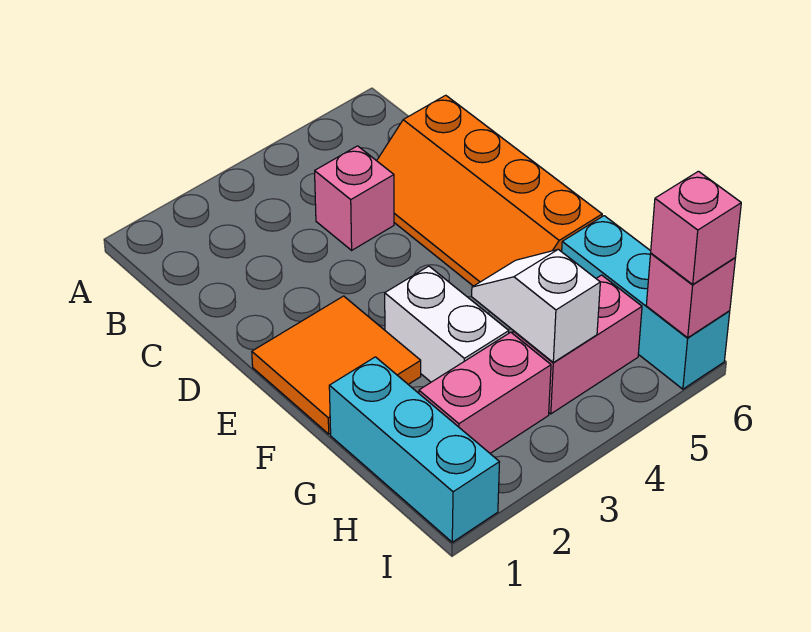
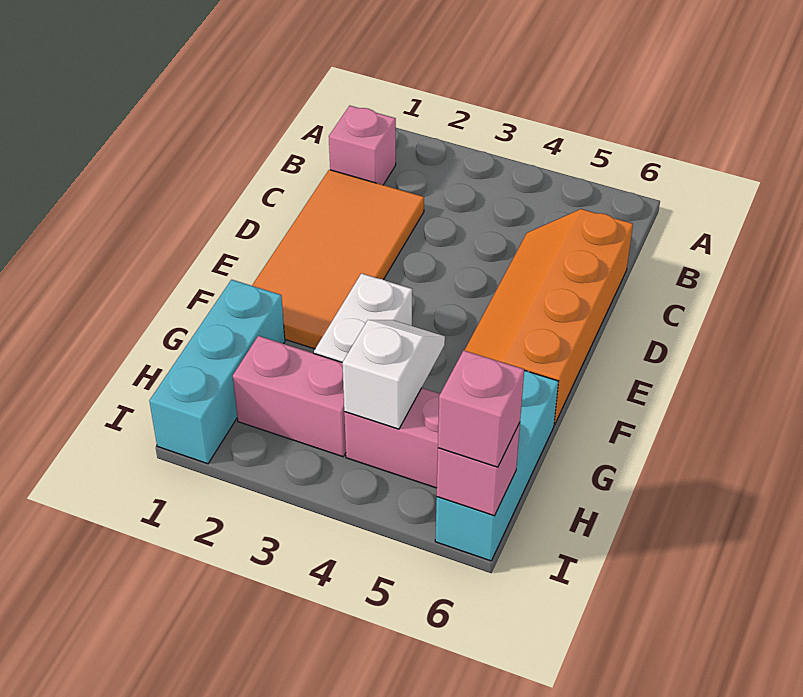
pink brick C4 level 1 -> pink brick B1 level 1
orange tile E1:F2 level 1 -> orange tile C1:F2 level 1

